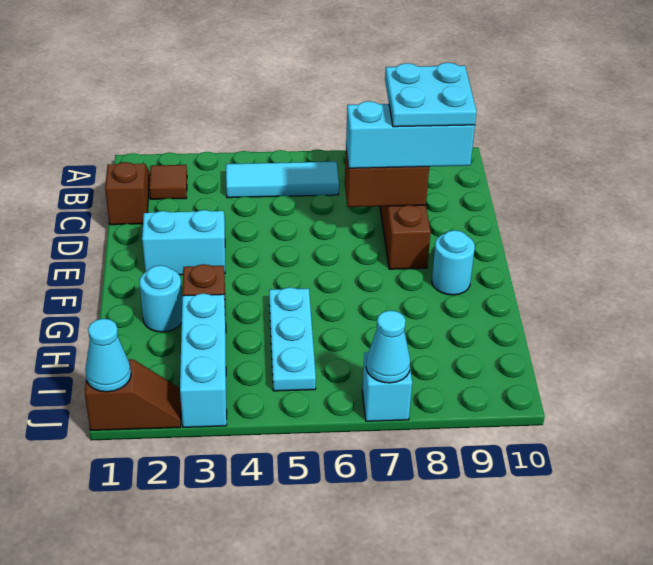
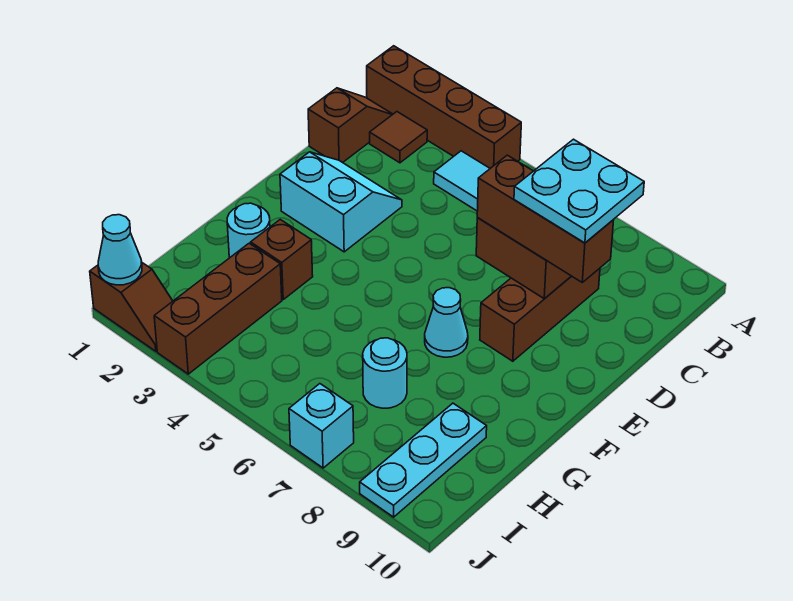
none -> brown brick A1:A4 level 1
cyan brick D7:D9 level 3 -> brown brick D7:D9 level 3
cyan round brick F9 level 1 -> cyan round brick H7 level 1
cyan plate G5:I5 level 1 -> cyan plate H9:J9 level 1
cyan brick H3:J3 level 1 -> brown brick H3:J3 level 1
cyan cone J7 level 2 -> cyan cone F7 level 1

